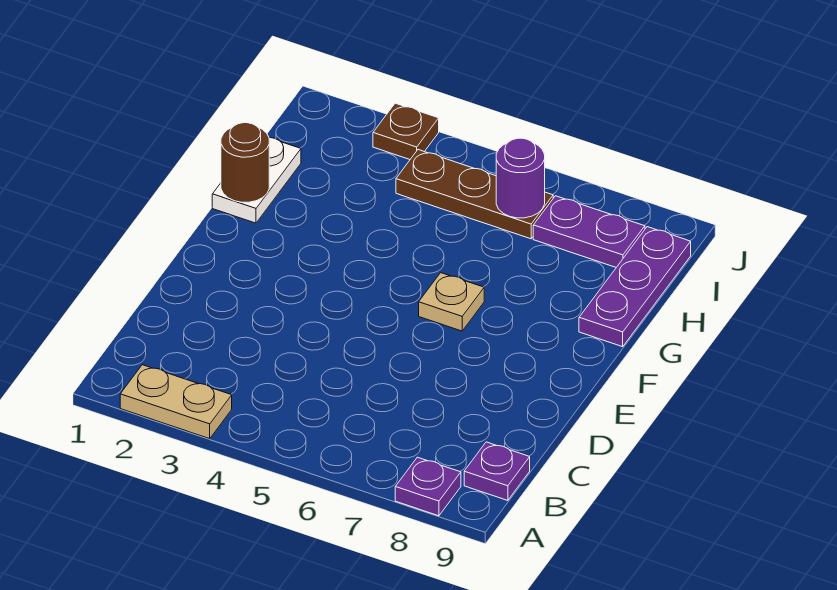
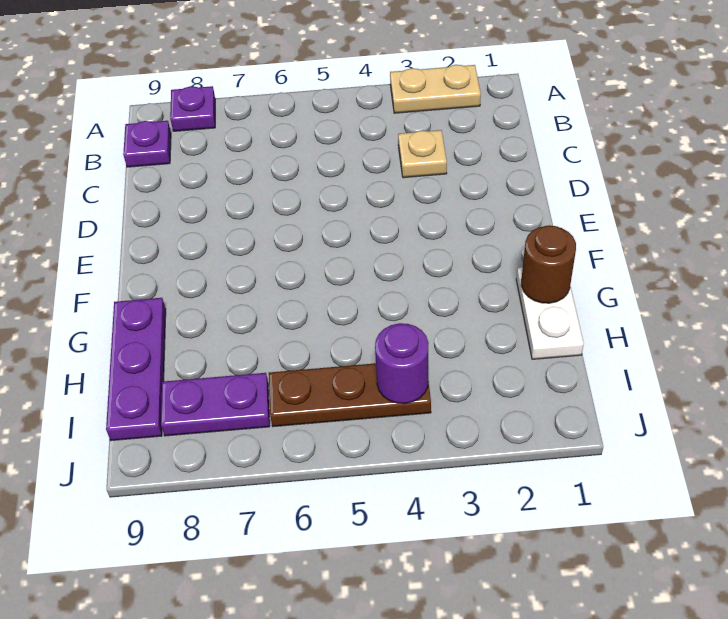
tan plate F6 level 1 -> tan plate C3 level 1
purple round brick I6 level 2 -> purple round brick I4 level 2
brown plate J3 level 1 -> none

